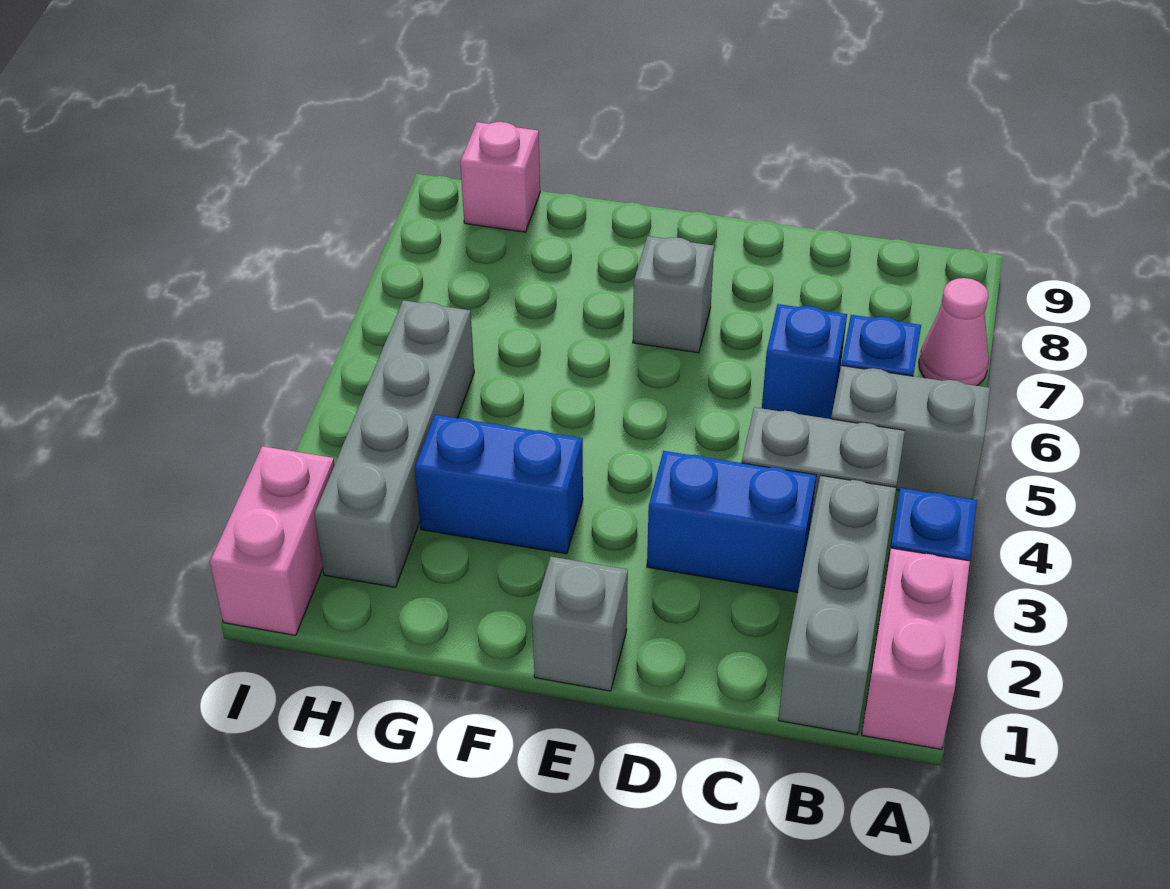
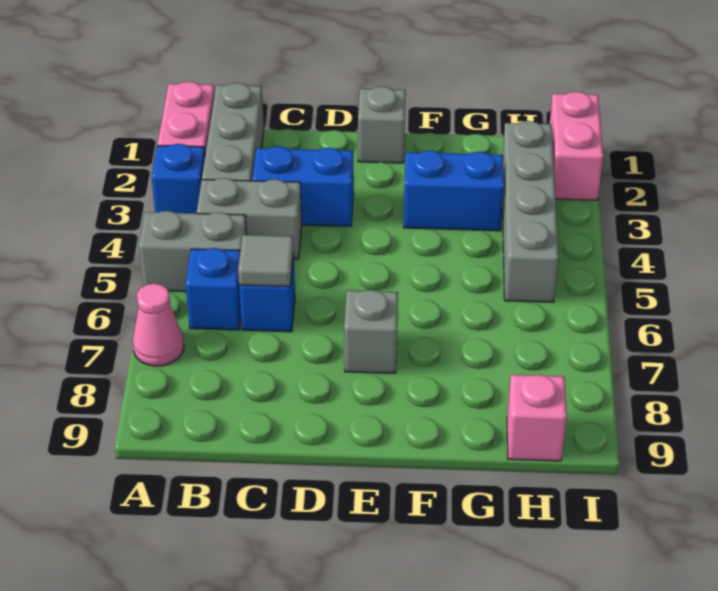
none -> grey tile C6 level 2

